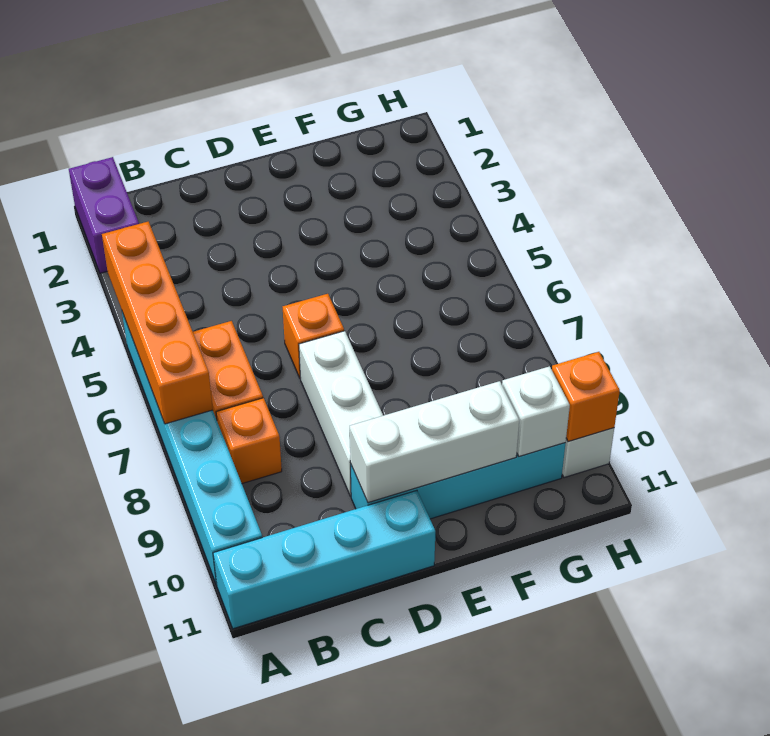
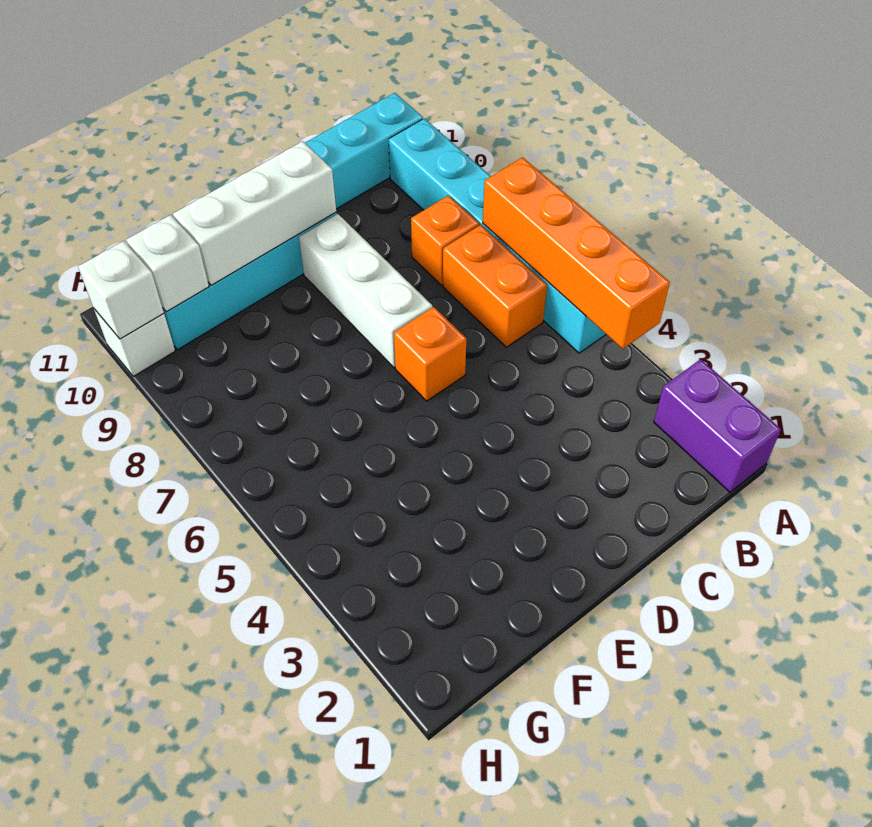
orange brick H10 level 2 -> white brick H10 level 2

